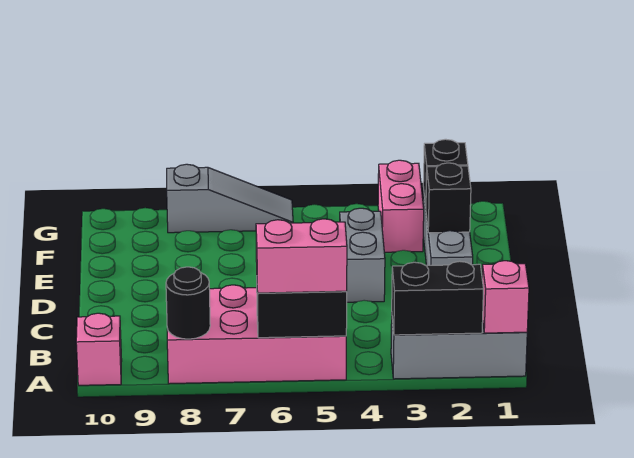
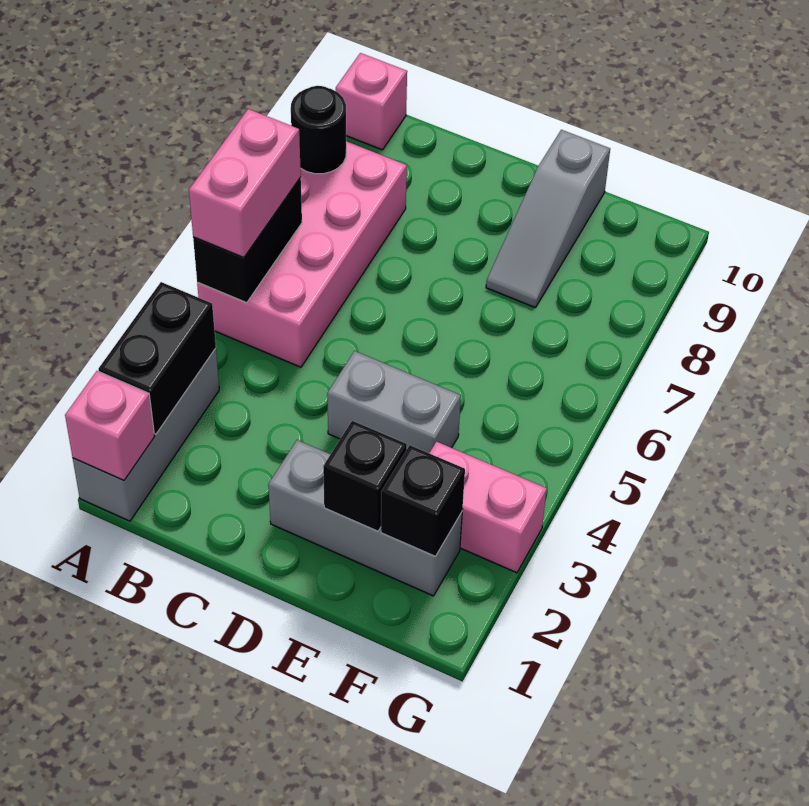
grey slope G6:G8 level 1 top 8 -> grey slope E8:E10 level 1 top 10

